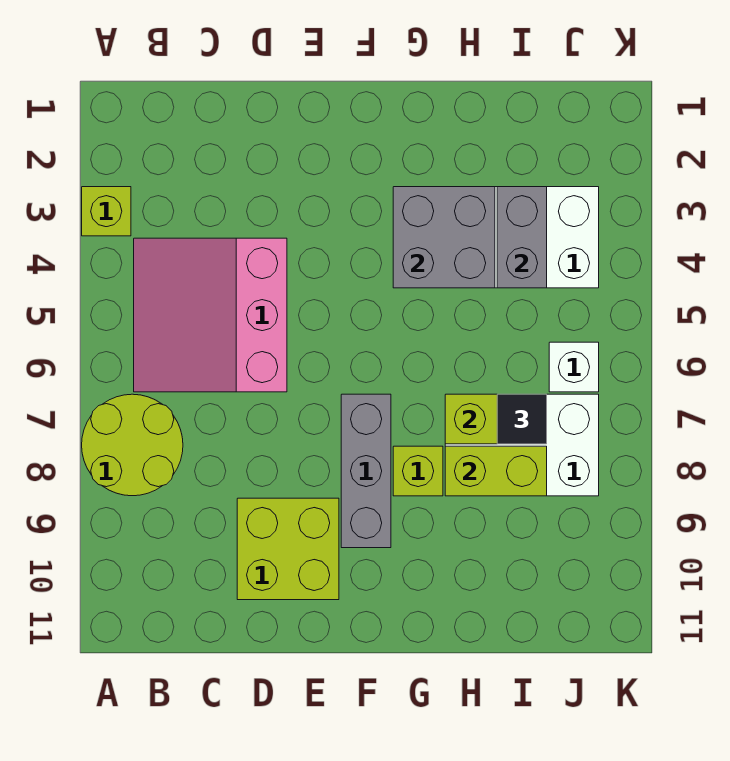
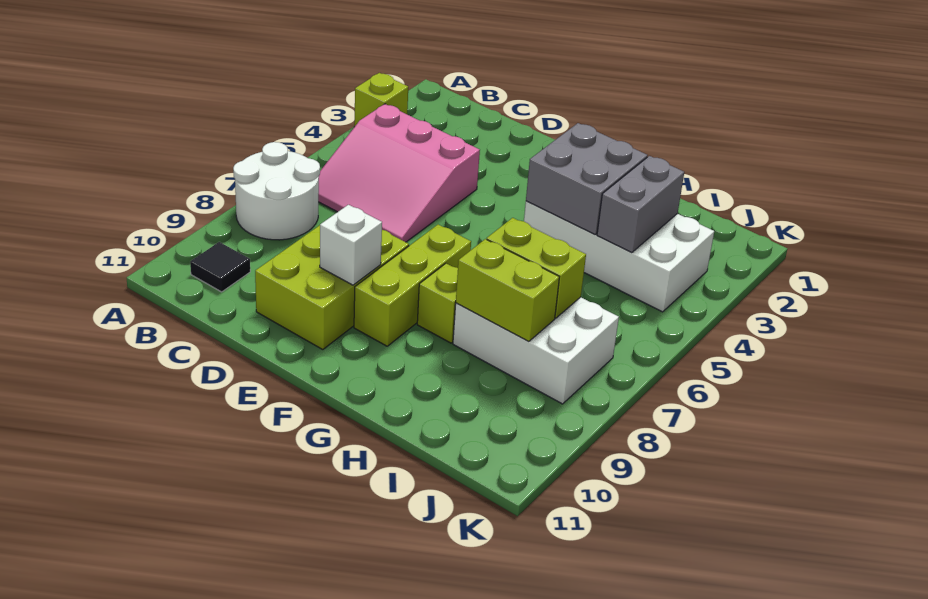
lime round brick A7:B8 level 1 -> white round brick A7:B8 level 1
pink slope B4:D6 level 1 top D -> pink slope B4:D6 level 1 top 4
lime brick D9:E10 level 1 -> lime brick D8:E10 level 1
grey brick F7:F9 level 1 -> lime brick F7:F9 level 1
black tile I7 level 3 -> black tile B10 level 1
white brick J6 level 1 -> white brick E9 level 2

